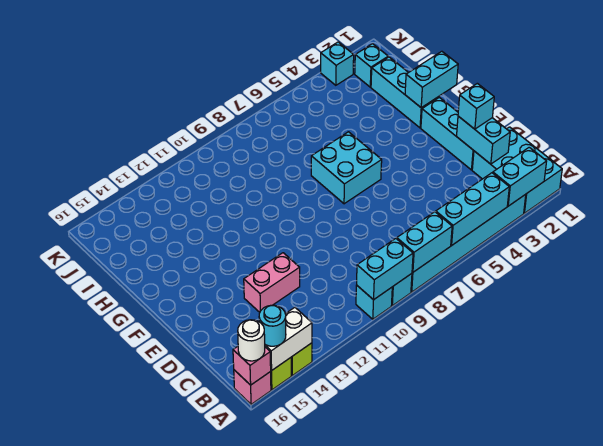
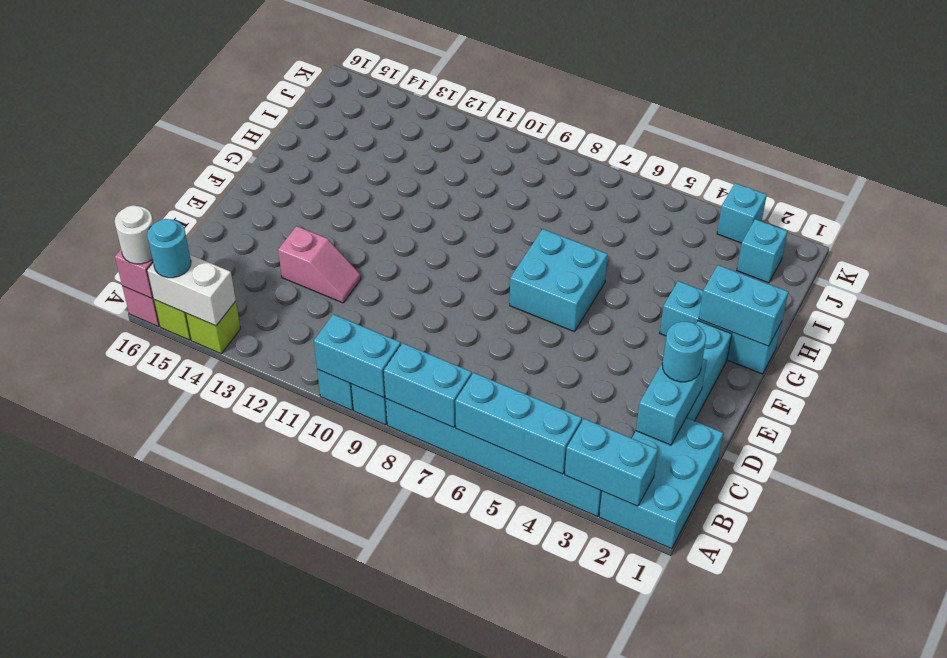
cyan brick D2 level 3 -> cyan round brick D2 level 3
pink brick D12:D13 level 1 -> pink slope D12:D13 level 1 top 13
cyan brick G2:I2 level 1 -> cyan brick G1:G3 level 1

